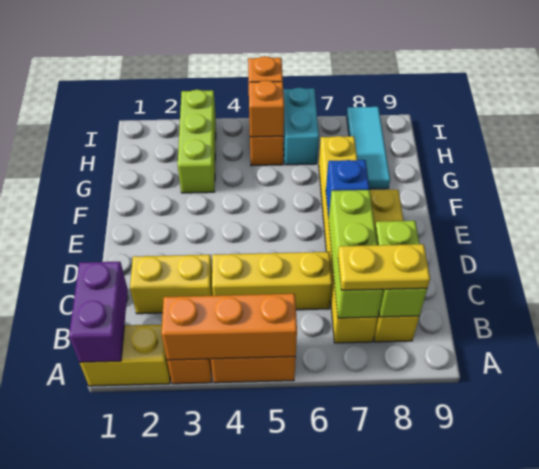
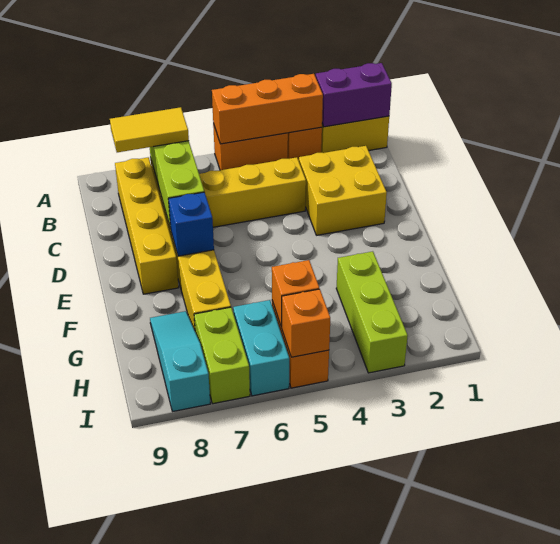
purple brick A1:B1 level 2 -> purple brick A1:A2 level 2
yellow plate B7:B8 level 3 -> yellow tile B7:B8 level 3
lime brick B8:C8 level 2 -> lime brick H7:I7 level 1
yellow brick C2:C3 level 1 -> yellow brick C2:D3 level 1
cyan tile G8:I8 level 1 -> cyan slope G8:I8 level 1 top I

